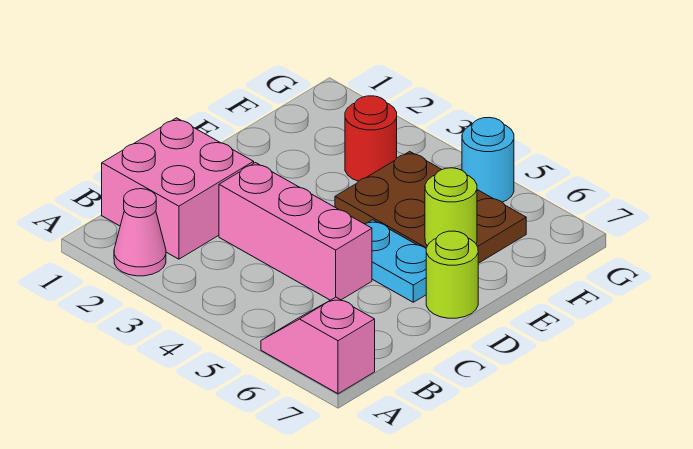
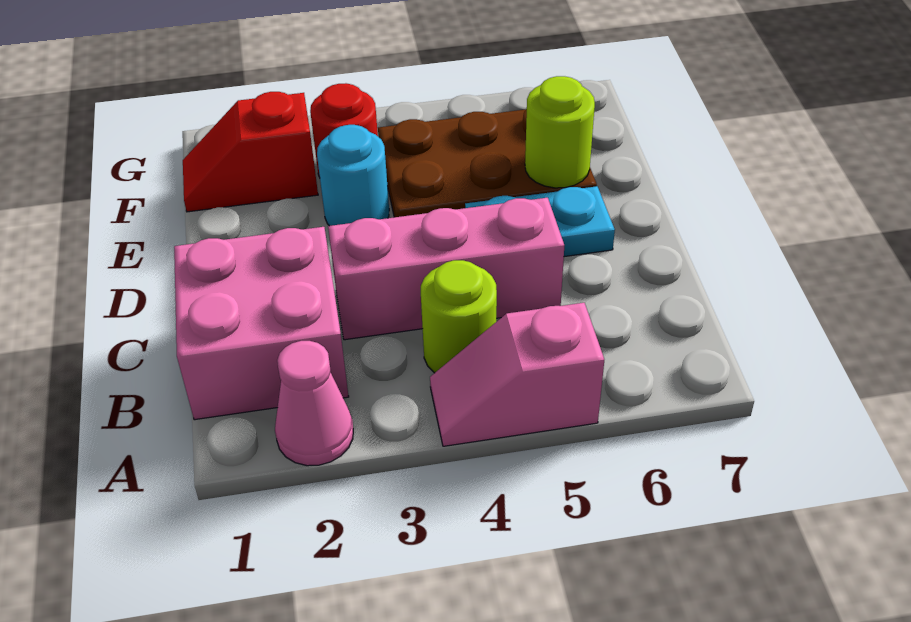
pink slope A6:A7 level 1 top 7 -> pink slope A4:A5 level 1 top 5
lime round brick D7 level 1 -> lime round brick B4 level 1
none -> red slope F1:F2 level 1 top 2
cyan round brick G5 level 1 -> cyan round brick E3 level 1

